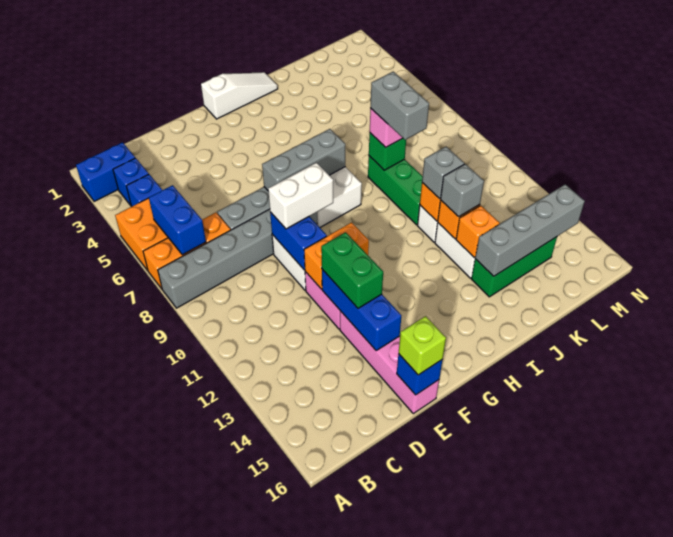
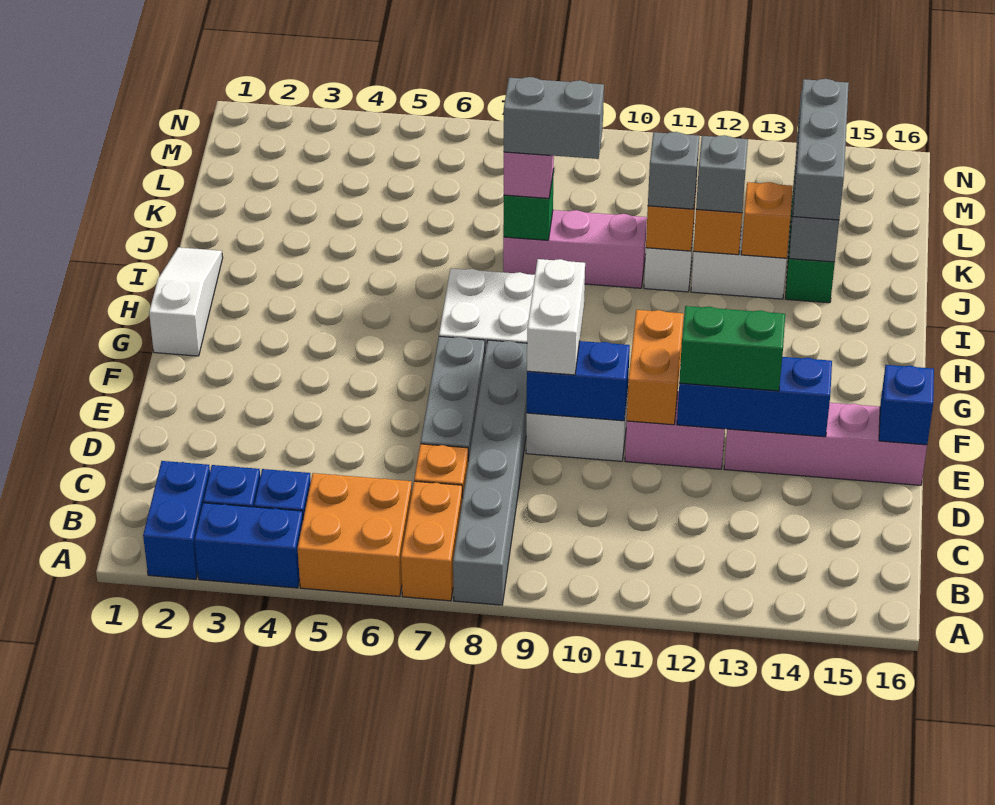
blue brick B6:B7 level 2 -> blue brick A3:A4 level 1
lime brick E16 level 3 -> none
grey brick F7:H7 level 2 -> grey brick J14:L14 level 3
green brick J8:J10 level 1 -> pink brick J8:J10 level 1

